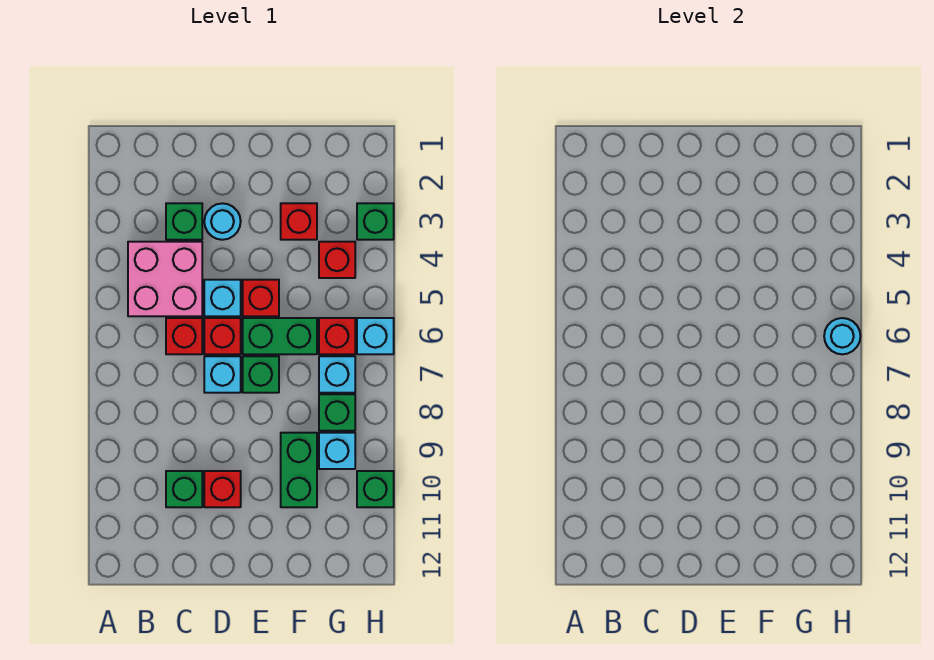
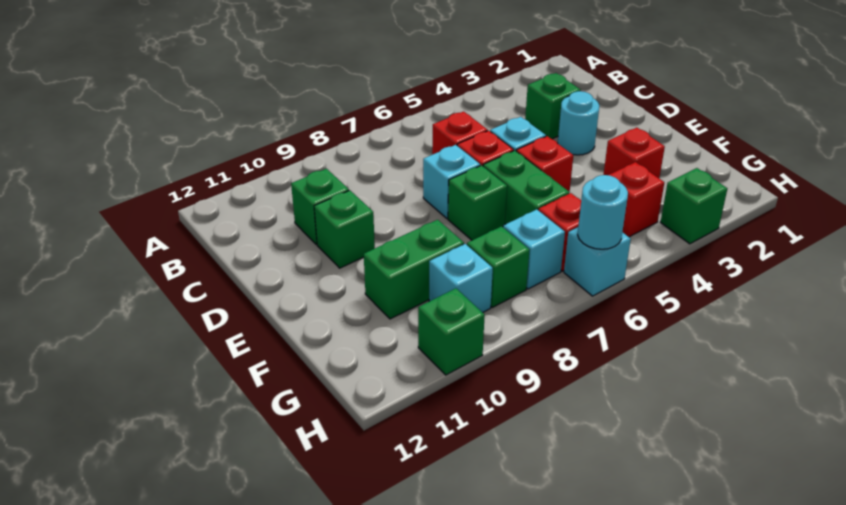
pink brick B4:C5 level 1 -> none
red brick D10 level 1 -> green brick D10 level 1

